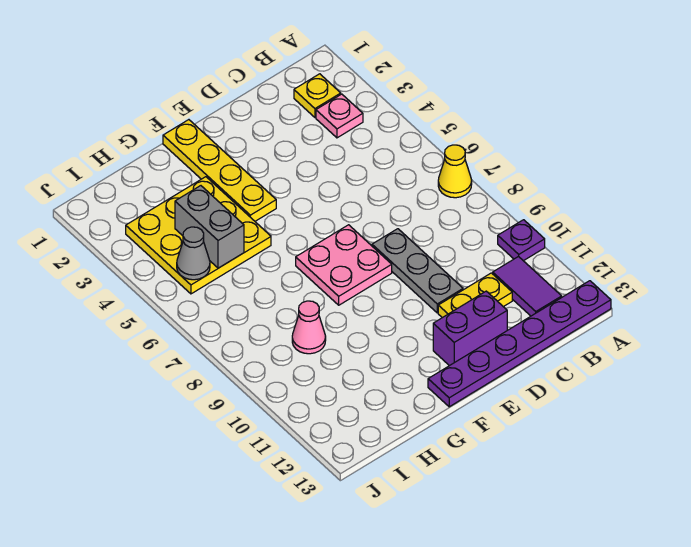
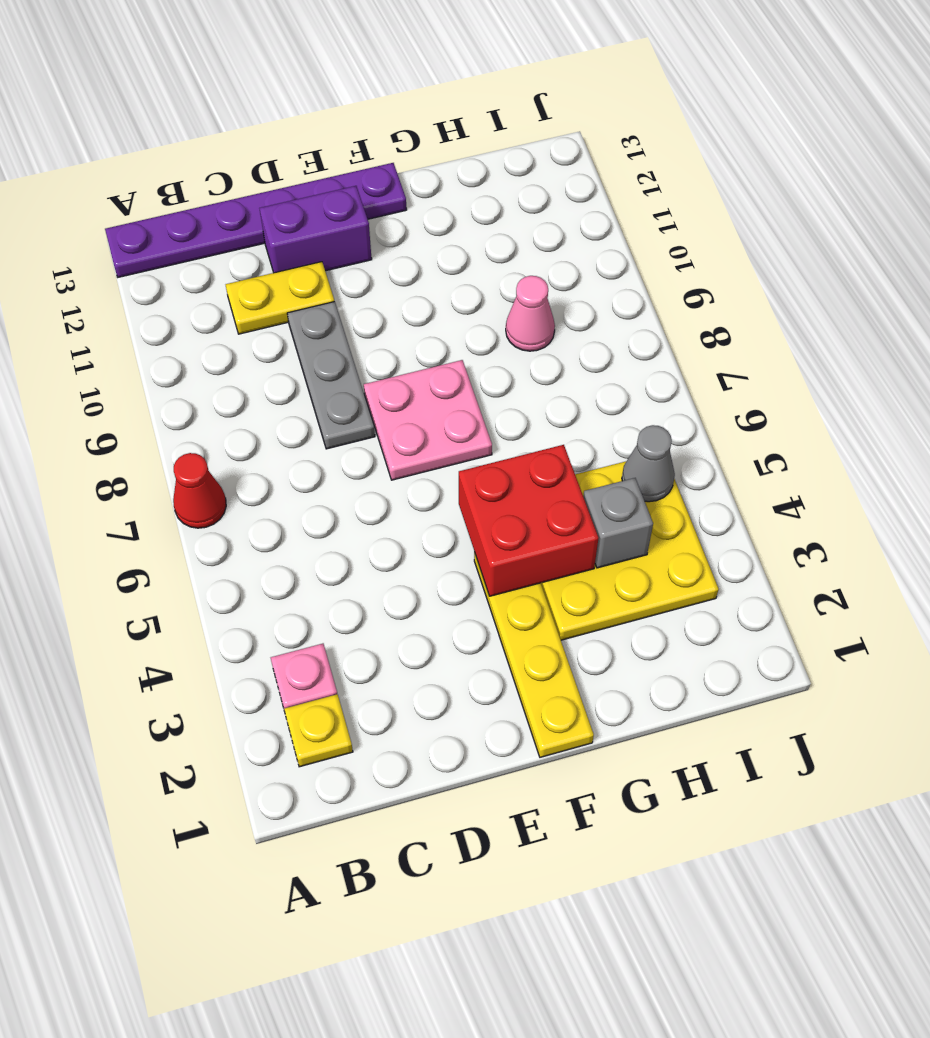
yellow cone A7 level 1 -> red cone A7 level 1
purple plate A10 level 1 -> none
purple tile B11:B12 level 1 -> none
none -> red brick F4:G5 level 2
grey brick H4:H5 level 2 -> grey brick H4 level 2

